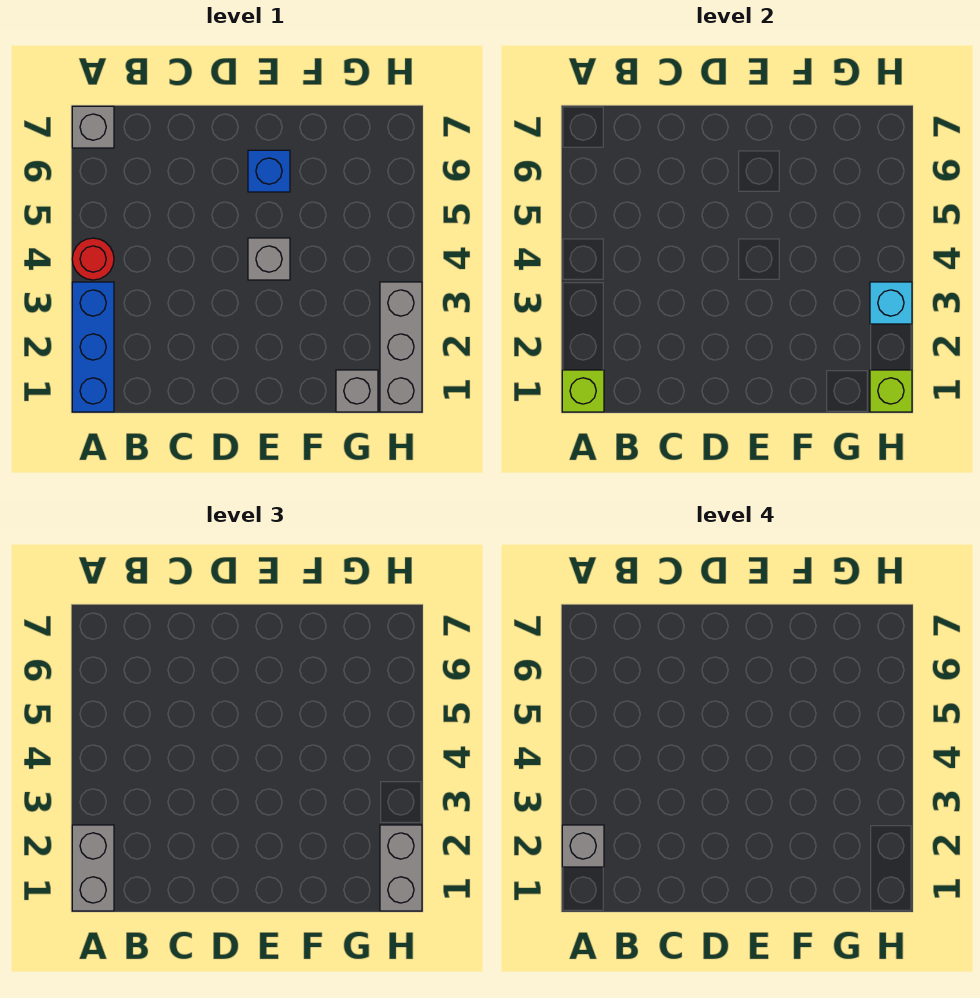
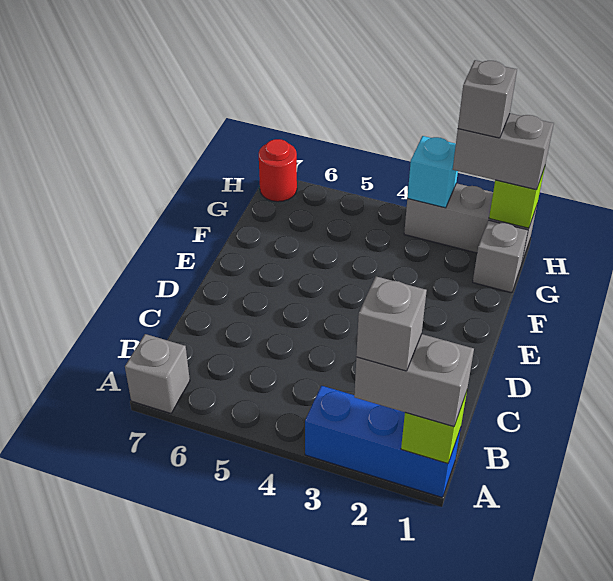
red round brick A4 level 1 -> red round brick H7 level 1
grey brick E4 level 1 -> grey brick H2 level 4
blue brick E6 level 1 -> none

